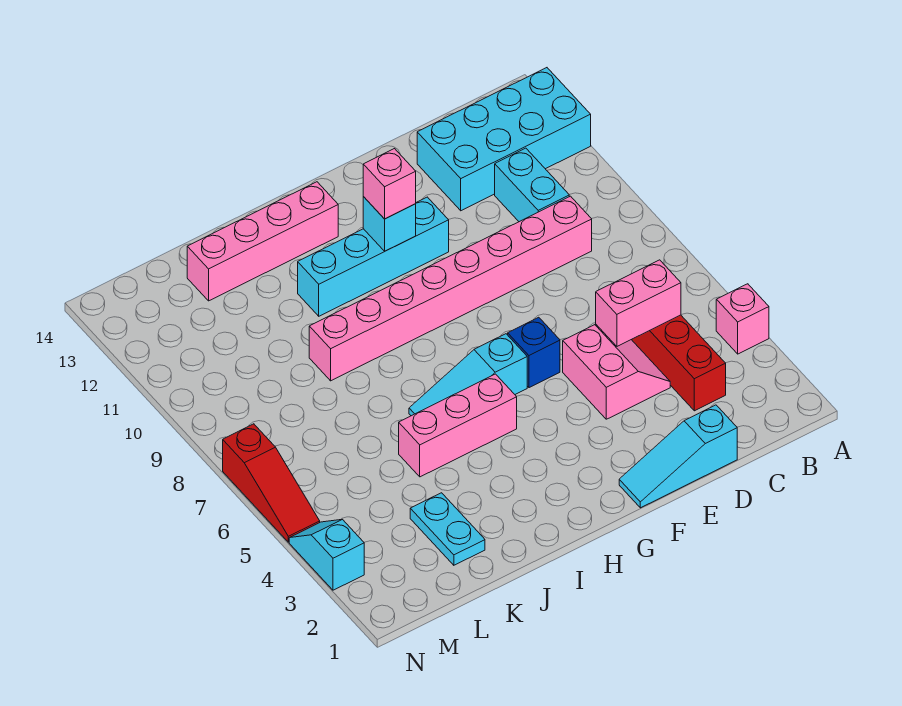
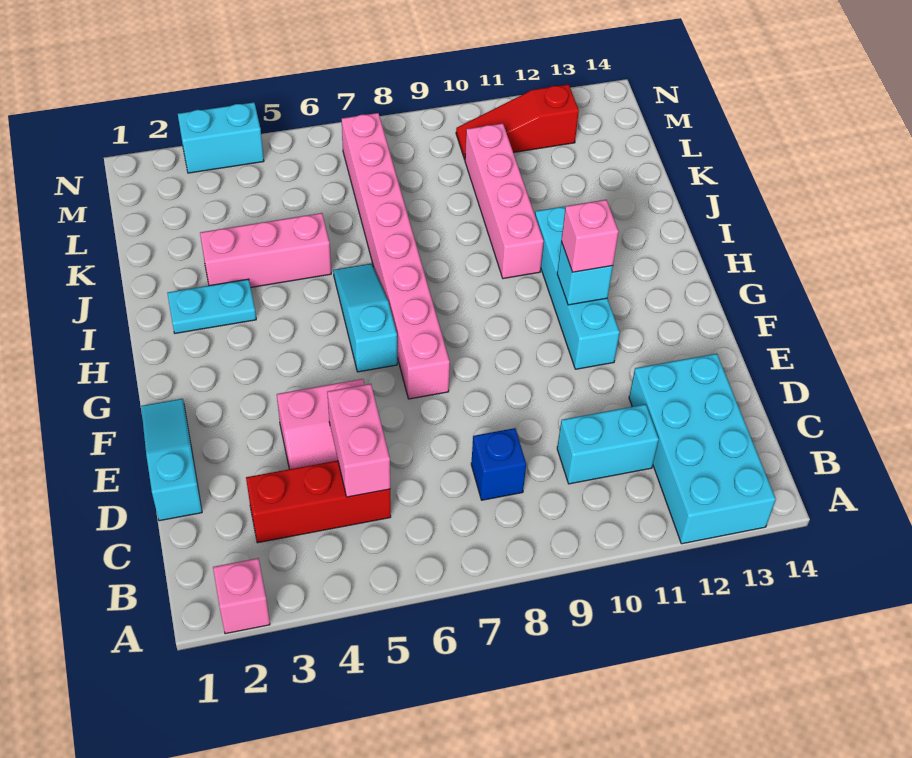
pink brick A4 level 1 -> pink brick A2 level 1
pink brick C9:J9 level 1 -> pink brick F7:M7 level 1
blue brick F6 level 1 -> blue brick C8 level 1
pink brick H5:J5 level 1 -> pink brick J3:J5 level 1
pink brick H13:K13 level 1 -> pink brick I10:L10 level 1
cyan plate K2:K3 level 1 -> cyan plate I2:I3 level 1
cyan slope N3:N4 level 1 top 3 -> cyan brick N3:N4 level 1
red slope N5:N7 level 1 top 7 -> red slope M10:M12 level 1 top 12

